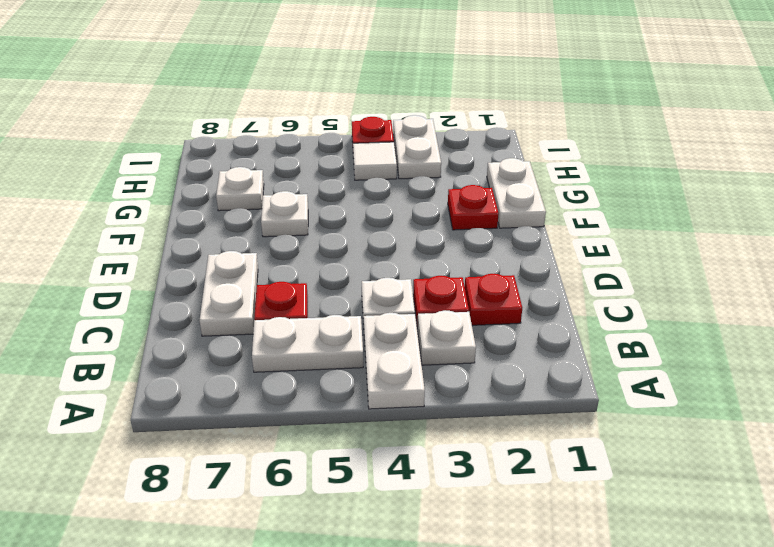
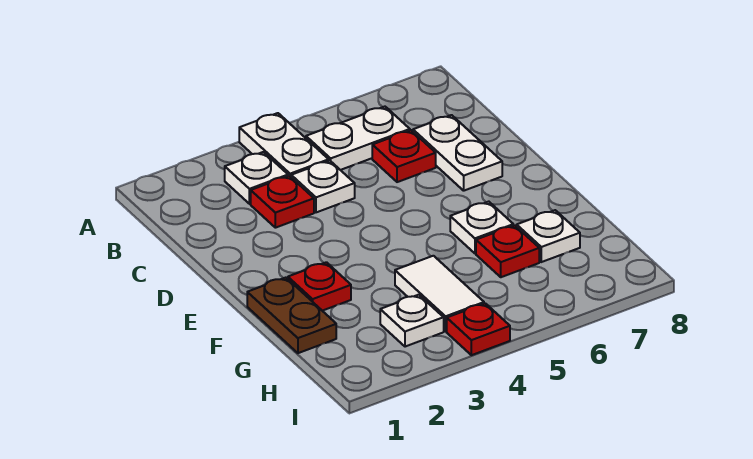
red plate C2 level 1 -> red plate G6 level 1
white plate F1:G1 level 1 -> brown plate F1:G1 level 1
white plate H3:I3 level 1 -> white plate H3 level 1
white tile H4 level 1 -> white tile G4:H4 level 1

